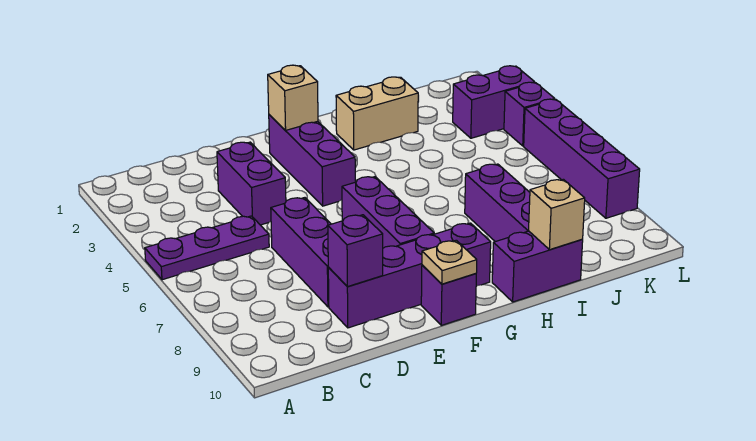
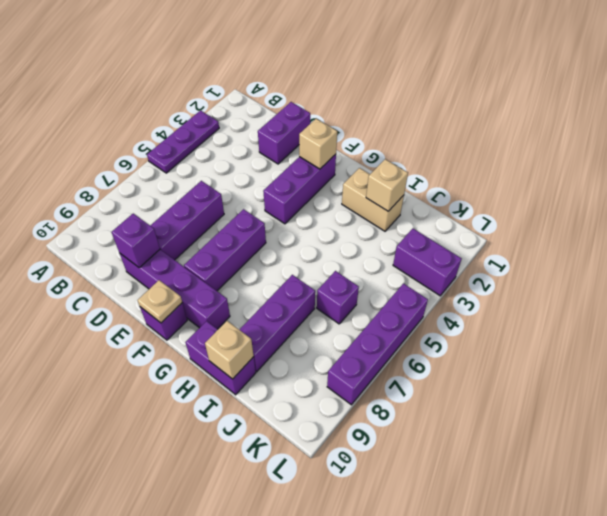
purple plate A5:C5 level 1 -> purple plate A3:A5 level 1
purple brick D3:D4 level 1 -> purple brick D1:D2 level 1
none -> tan brick I2 level 2
purple brick L4 level 1 -> purple brick J6 level 1

